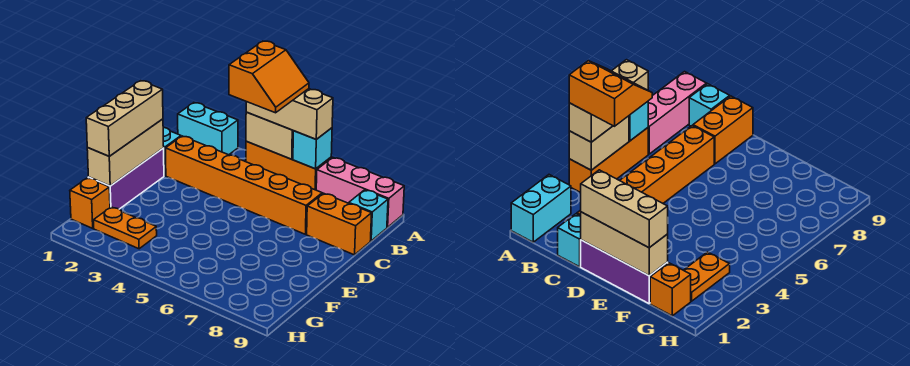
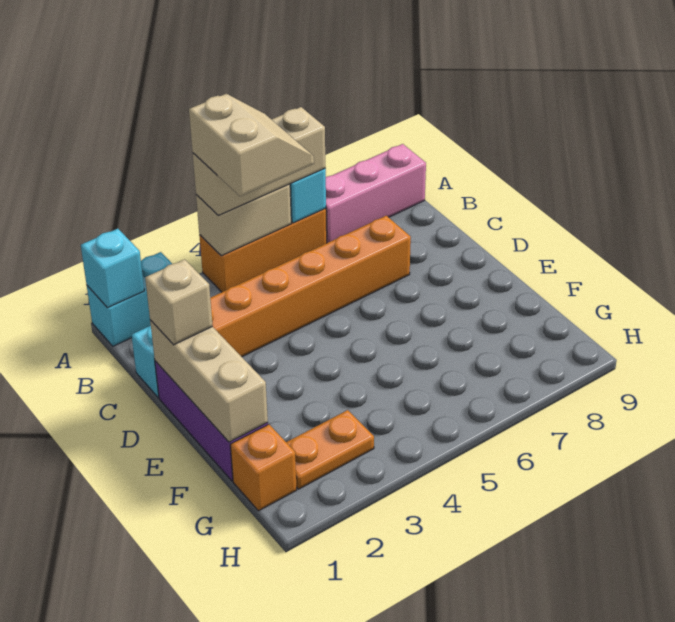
orange slope A4:B5 level 4 top 4 -> tan slope A4:B5 level 4 top 4
cyan brick B9 level 1 -> cyan brick A1 level 2
orange brick C8:C9 level 1 -> none
tan brick D1:F1 level 3 -> tan brick D1 level 3

